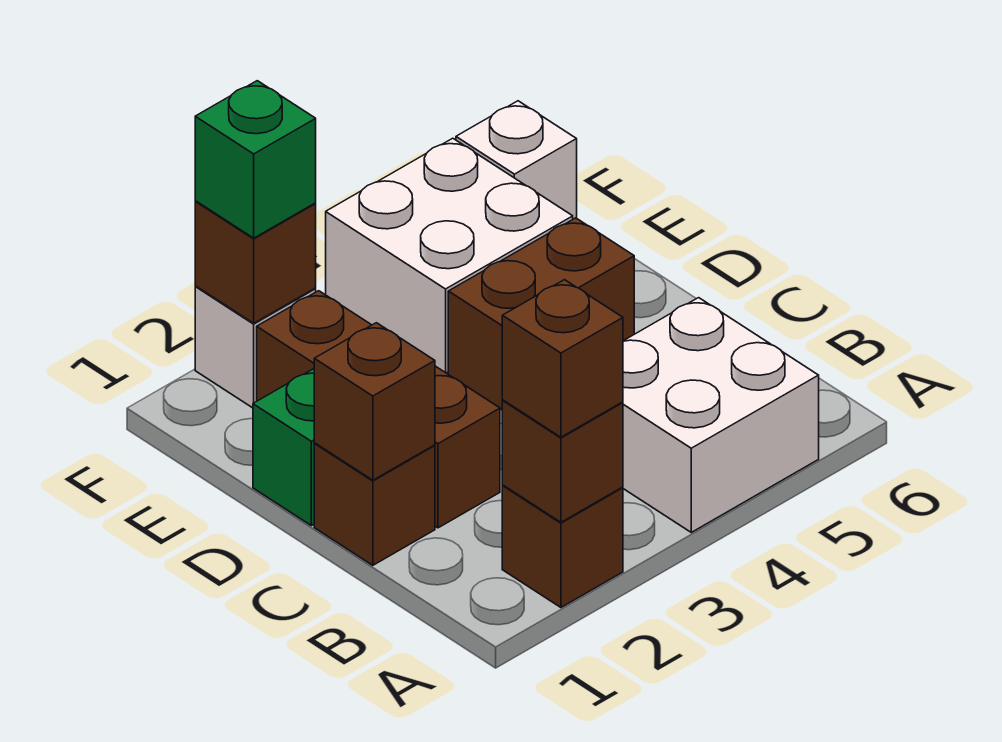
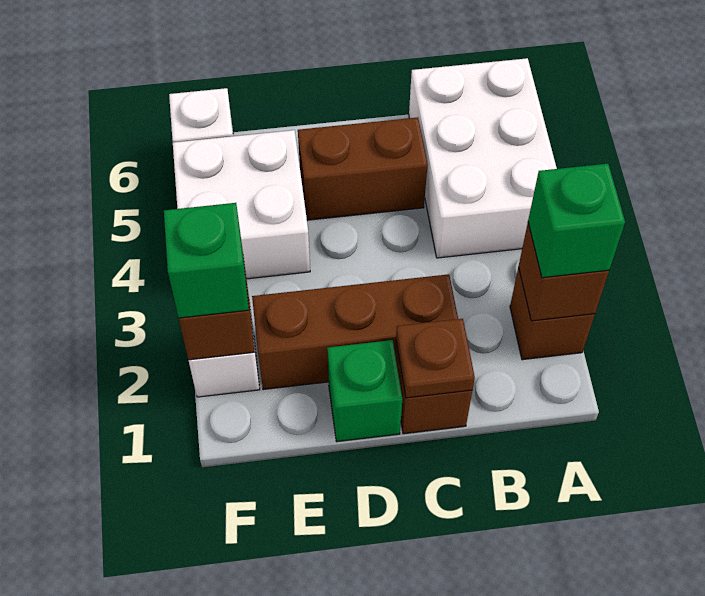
brown brick A2 level 3 -> green brick A2 level 3
white brick A4:B5 level 1 -> white brick A4:B6 level 1
brown brick C1 level 2 -> brown plate C1 level 2
brown brick D4:D5 level 1 -> brown brick C5:D5 level 1

